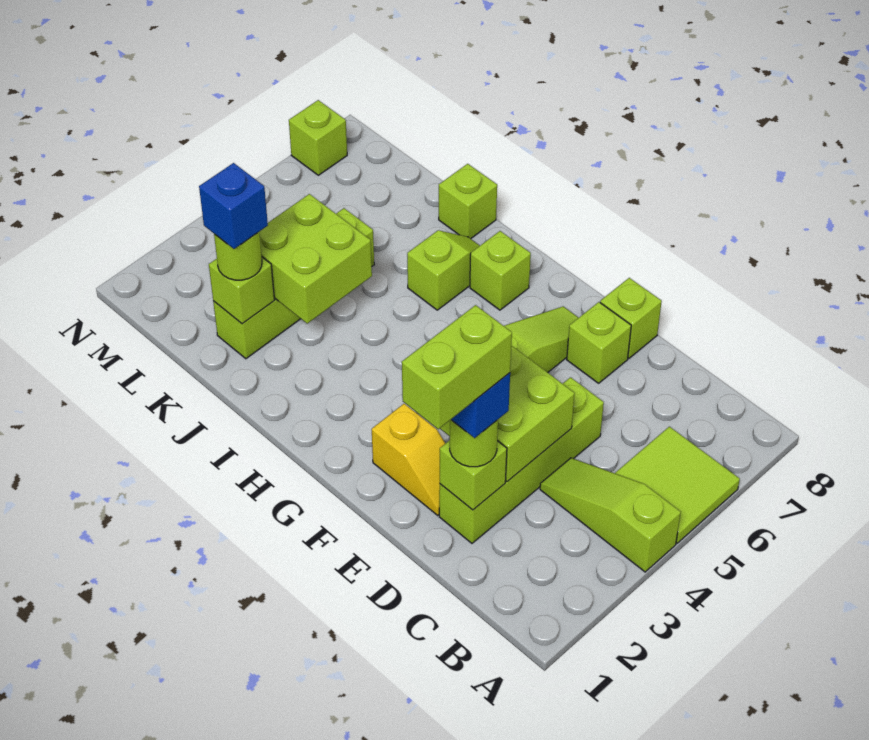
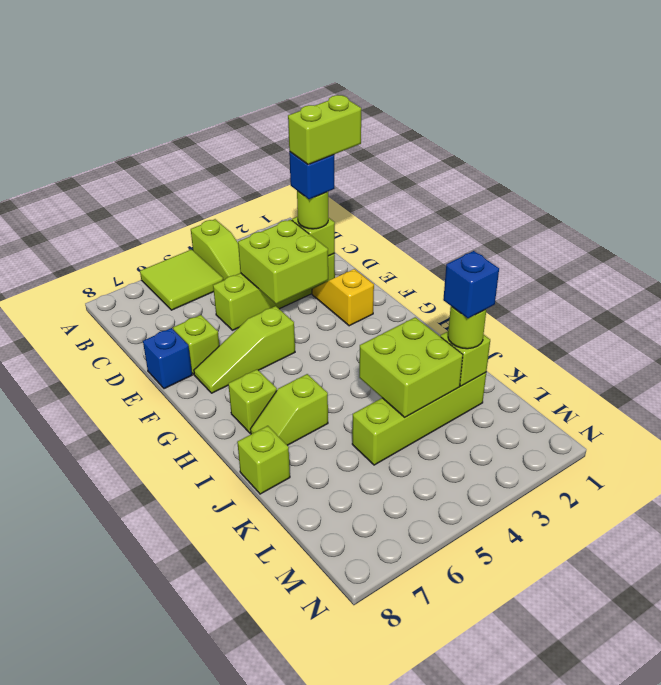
lime brick E8 level 1 -> blue brick E8 level 1
lime brick N7 level 1 -> none

